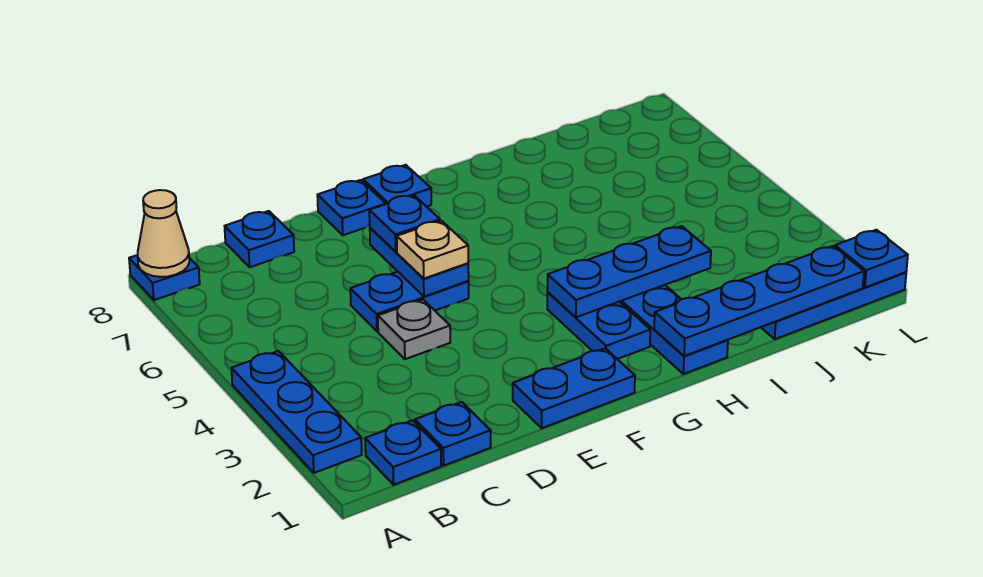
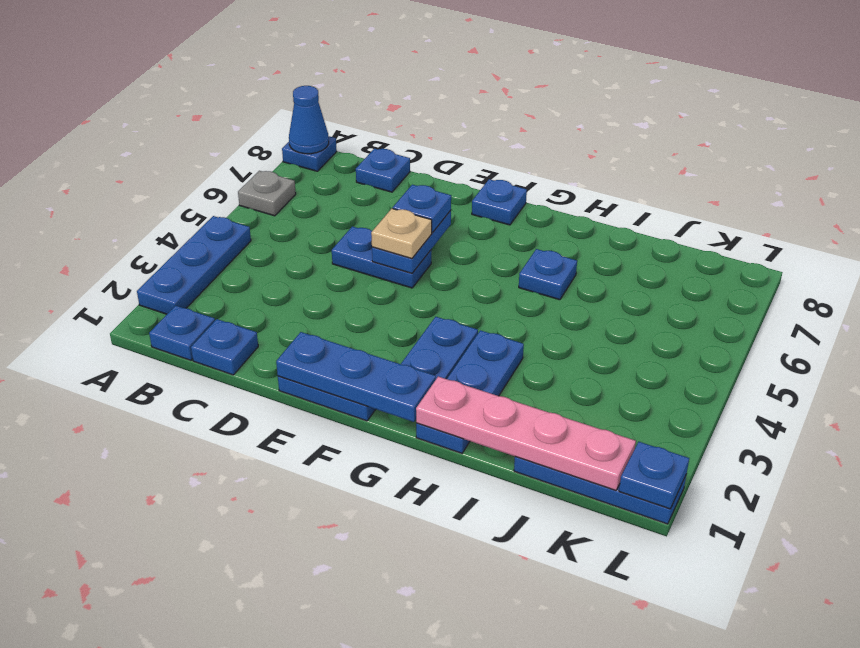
tan cone A8 level 2 -> blue cone A8 level 2
grey plate D4 level 1 -> grey plate A6 level 1
blue plate E8 level 1 -> blue plate H6 level 1
blue plate G3:I3 level 2 -> blue plate E1:G1 level 2
blue plate H1:K1 level 2 -> pink plate H1:K1 level 2

